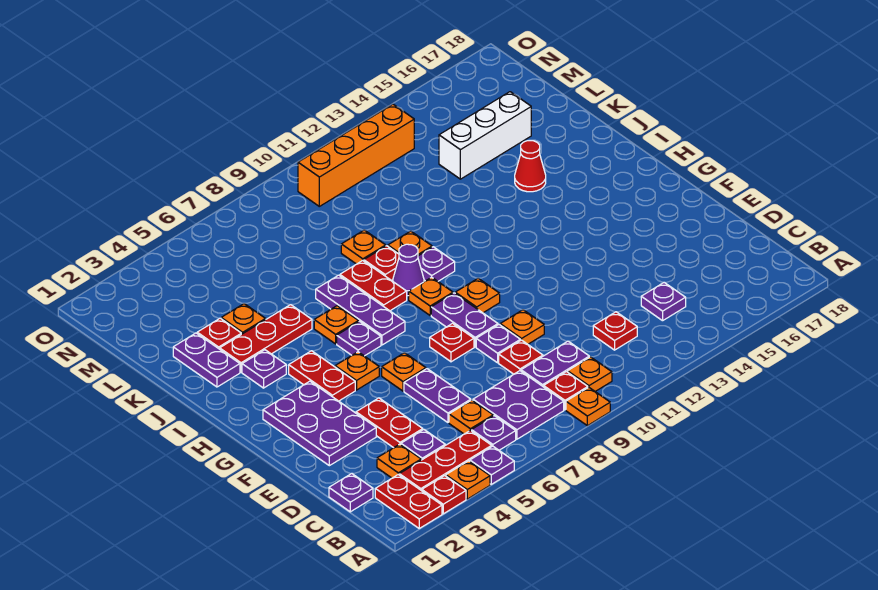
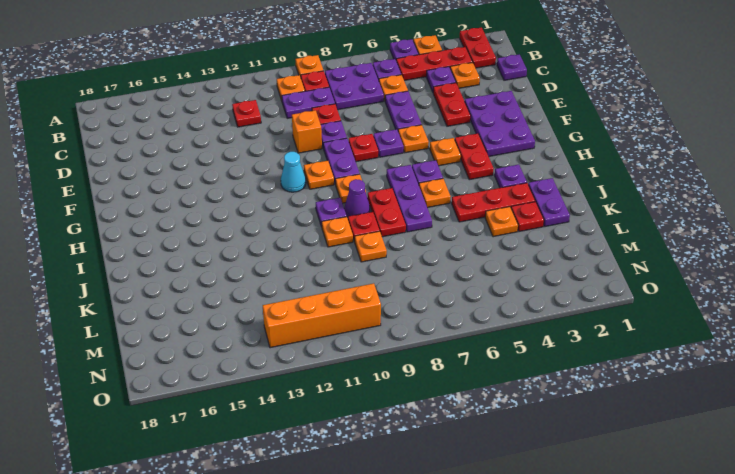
red plate A3 level 1 -> none
purple plate C14 level 1 -> purple plate F7 level 1
orange plate E10 level 1 -> orange brick E10 level 1
none -> cyan cone G11 level 1
red cone J15 level 1 -> none
white brick L14:L16 level 1 -> none

